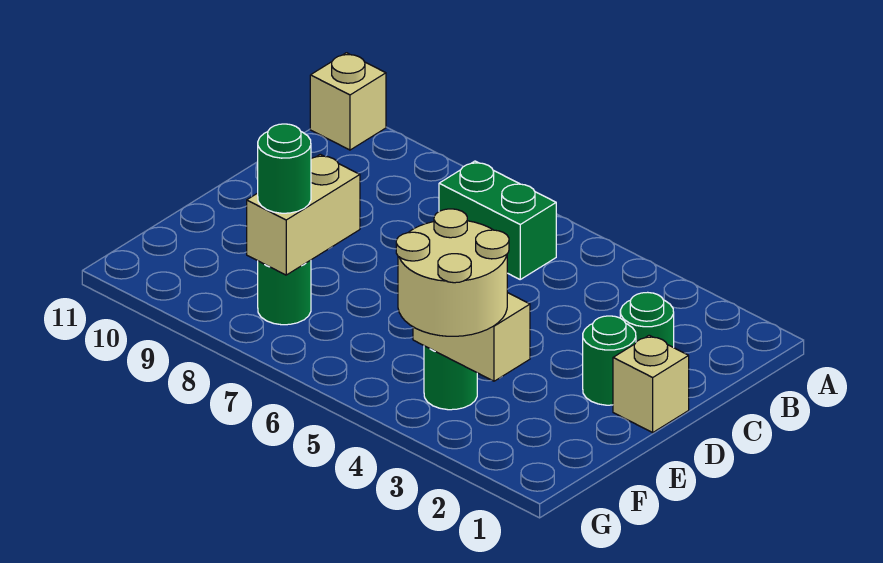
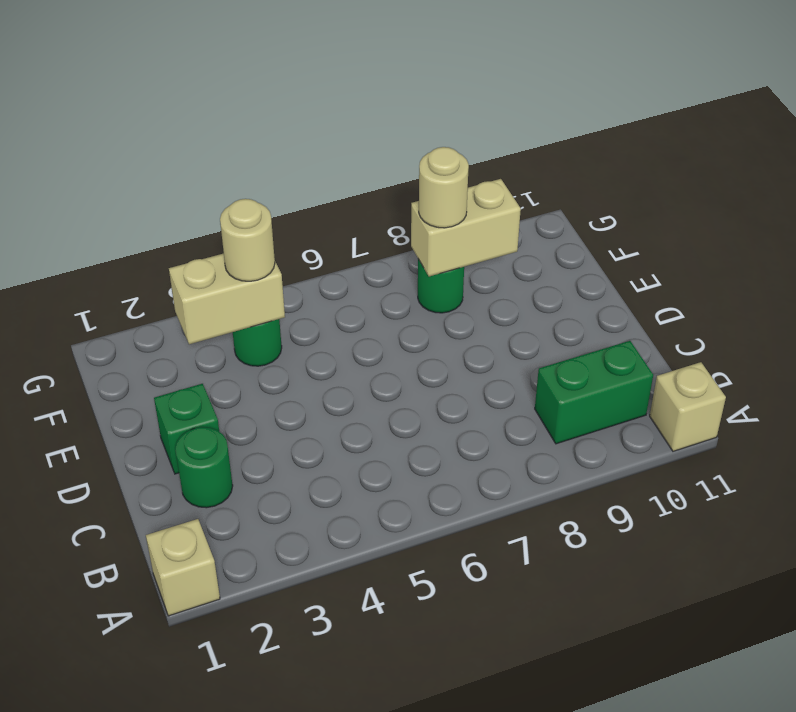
green brick B6:B7 level 1 -> green brick B9:B10 level 1
tan brick D1 level 1 -> tan brick A1 level 1
green round brick D2 level 1 -> green brick D2 level 1
tan brick E8:F8 level 2 -> tan brick F8:F9 level 2
tan round brick F3:G4 level 3 -> tan round brick F4 level 3
green round brick F8 level 3 -> tan round brick F8 level 3

